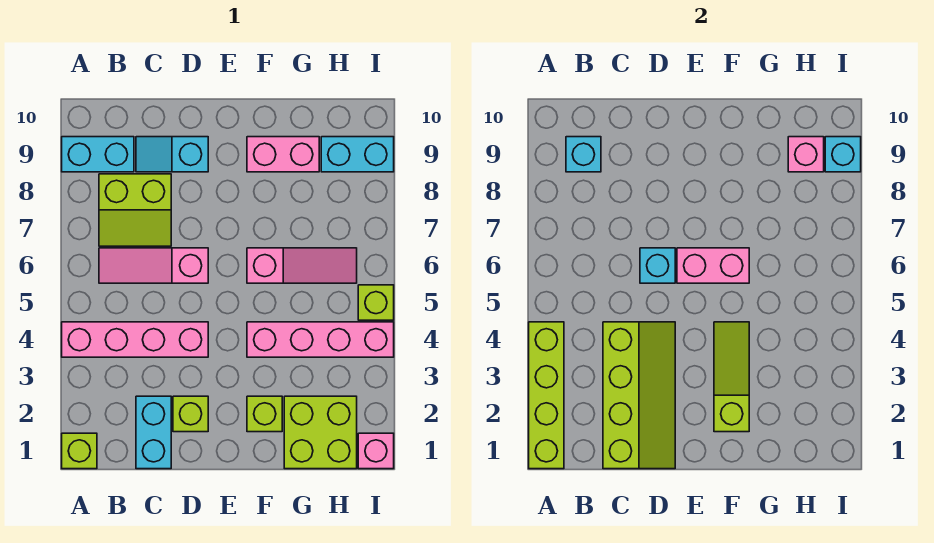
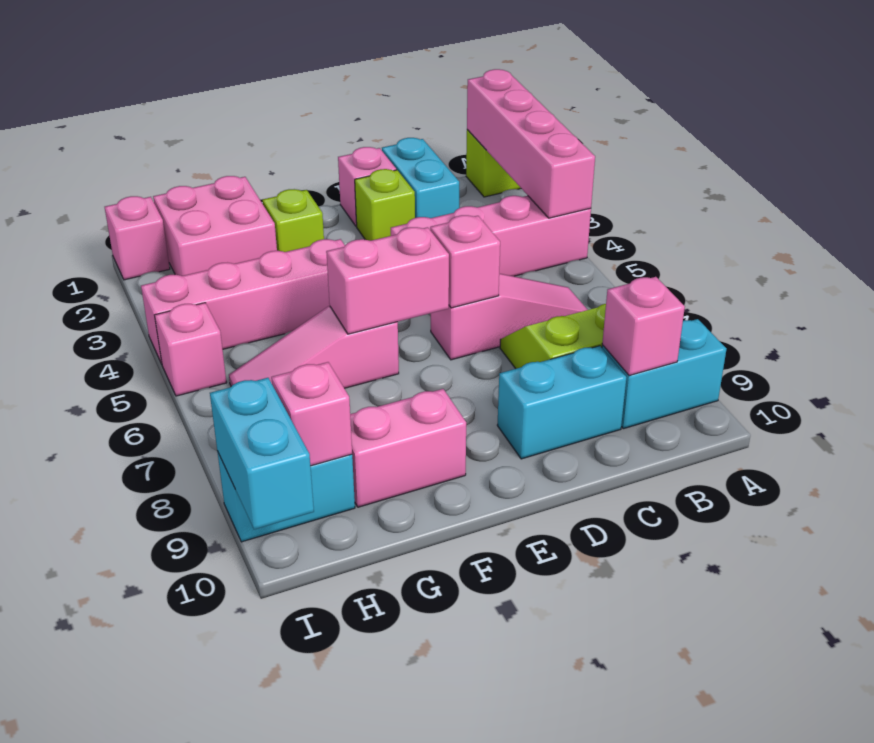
lime brick A1:A4 level 2 -> pink brick A1:A4 level 2
cyan brick B9 level 2 -> pink brick B9 level 2
lime slope C1:D4 level 2 top C -> none
cyan slope C9:D9 level 1 top D -> cyan brick C9:D9 level 1
none -> pink brick D1 level 1
cyan brick D6 level 2 -> pink brick D6 level 2
lime slope F2:F4 level 2 top 2 -> none
lime brick G1:H2 level 1 -> pink brick G1:H2 level 1
lime brick I5 level 1 -> pink brick I5 level 1
cyan brick I9 level 2 -> cyan brick I9:I10 level 2

